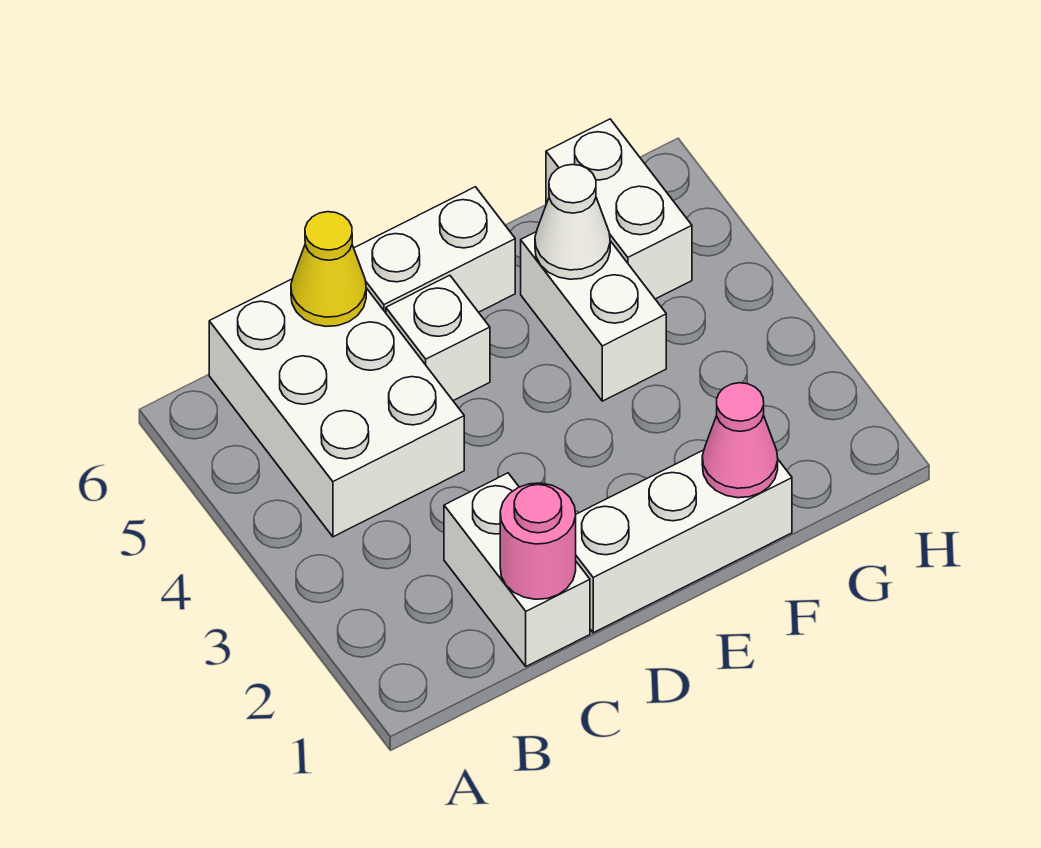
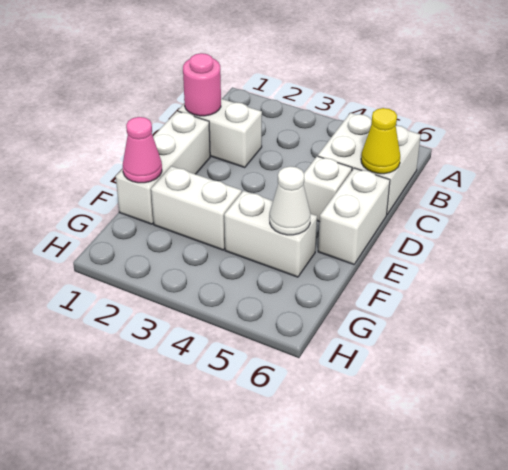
white brick B4:C6 level 1 -> white brick B5:C6 level 1
white brick G5:G6 level 1 -> white brick F2:F3 level 1

